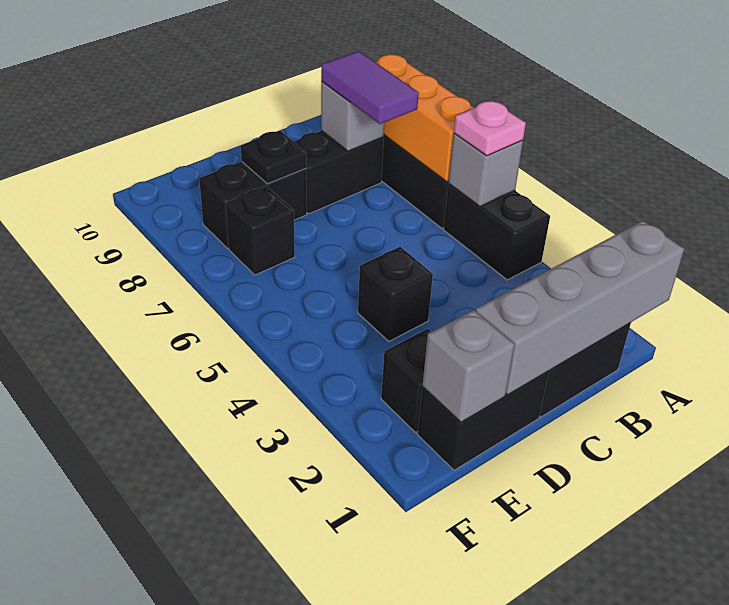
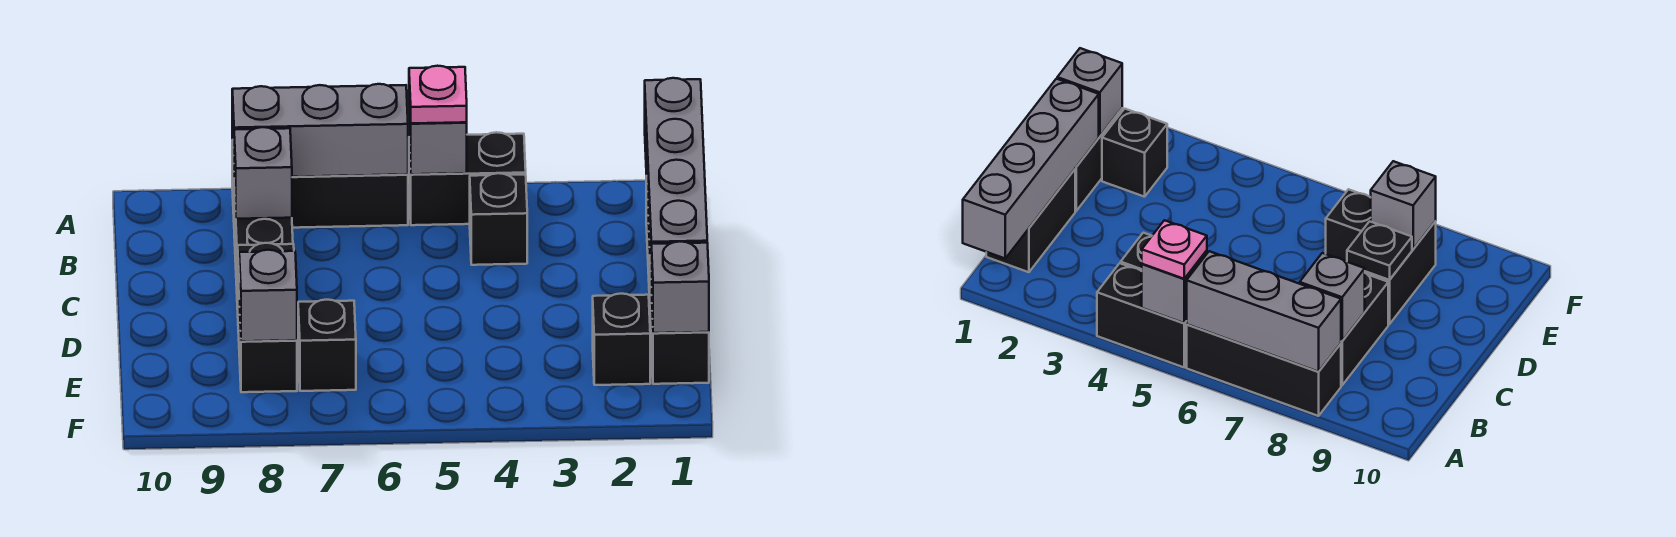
orange brick A6:A8 level 2 -> grey brick A6:A8 level 2
purple tile B7:B8 level 3 -> none
black brick D4 level 1 -> black brick B4 level 1
none -> grey brick E8 level 2

